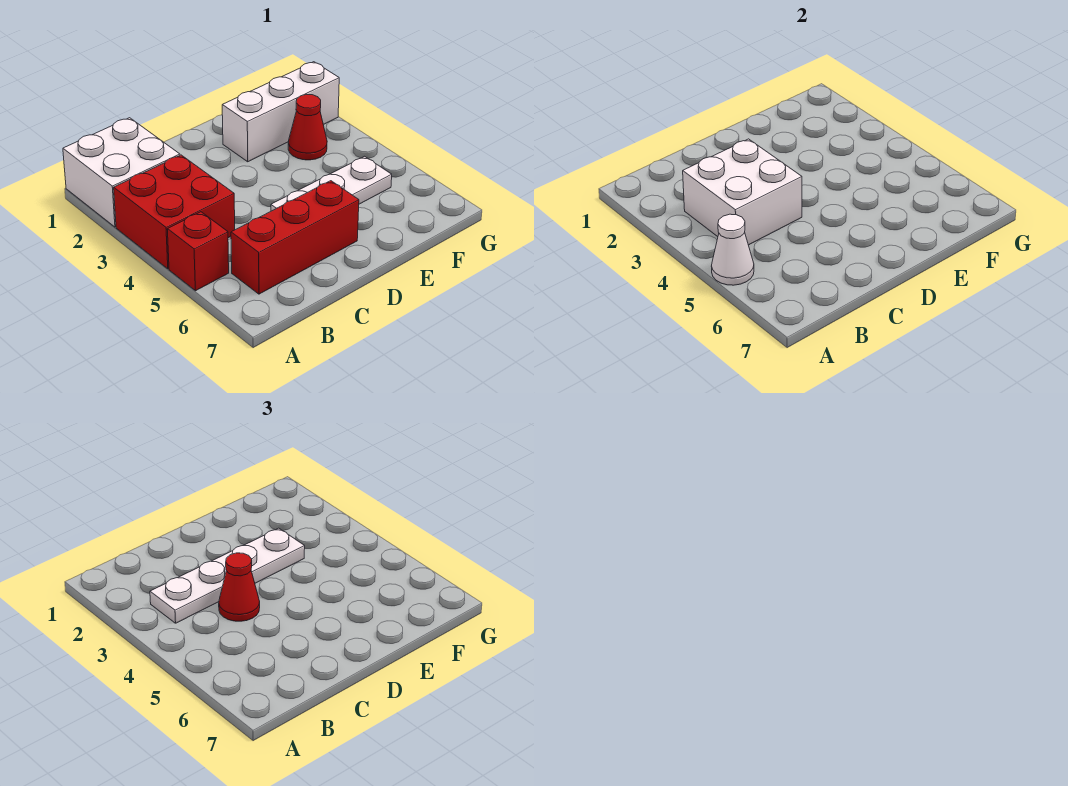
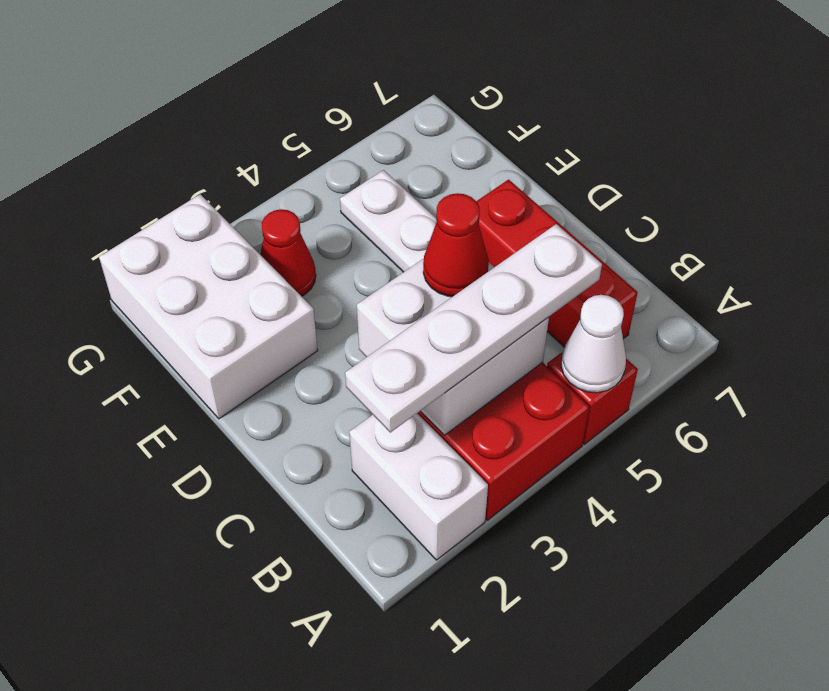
white brick A1:B2 level 1 -> white brick A2:B2 level 1
white plate B3:E3 level 3 -> white plate B2:B5 level 3
white brick E2:G2 level 1 -> white brick E1:G2 level 1

